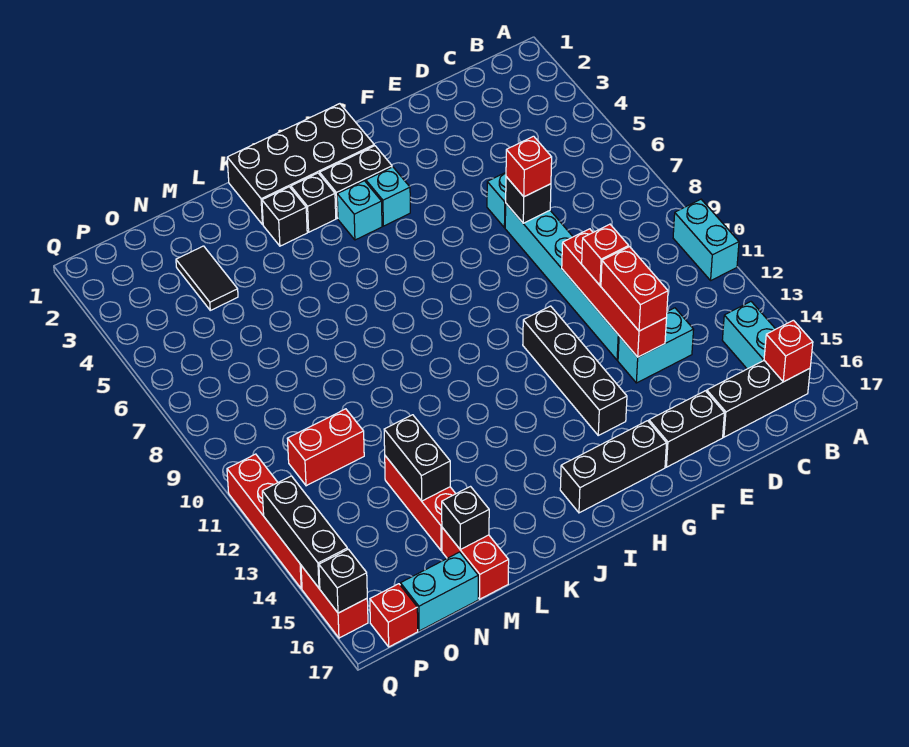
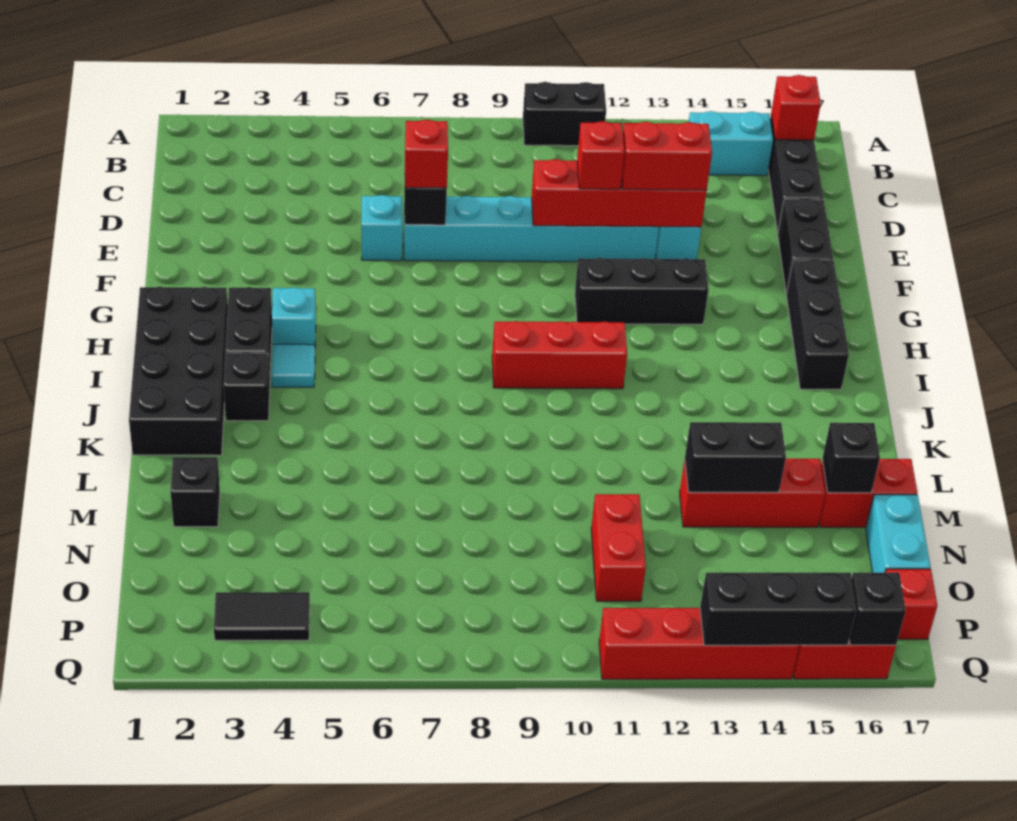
cyan brick A10:A11 level 1 -> black brick A10:A11 level 1
black brick G11:G14 level 1 -> black brick G11:G13 level 1
cyan brick I4 level 1 -> cyan tile I4 level 1
none -> red brick I9:I11 level 1
black brick K3 level 1 -> black brick M2 level 1
black tile N3:N4 level 1 -> black tile P3:P4 level 1

